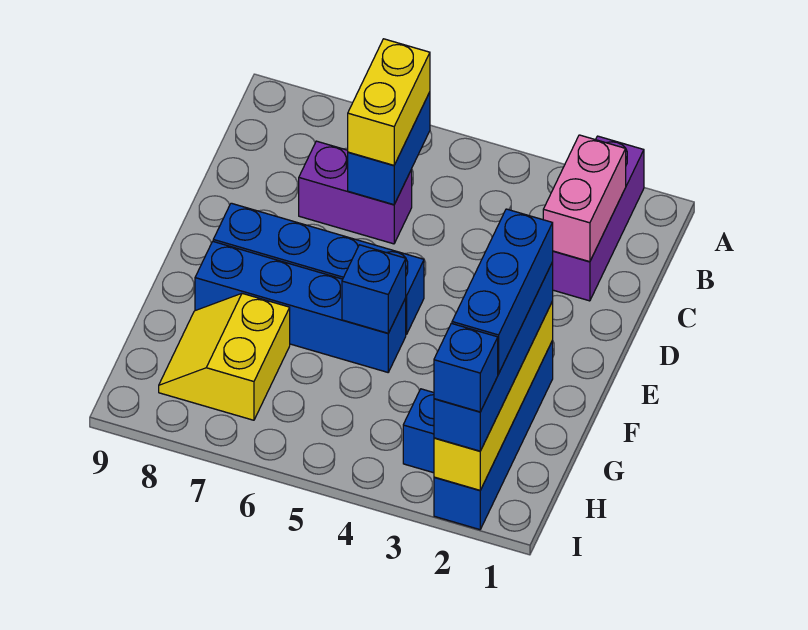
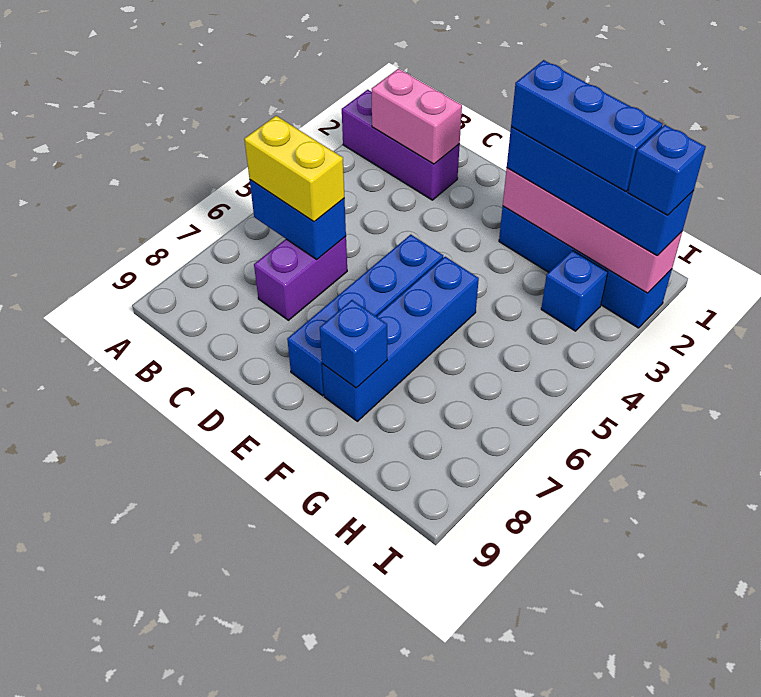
yellow brick F2:I2 level 2 -> pink brick F2:I2 level 2
blue brick F5 level 2 -> blue brick F8 level 2
yellow slope G7:H8 level 1 top 7 -> none

